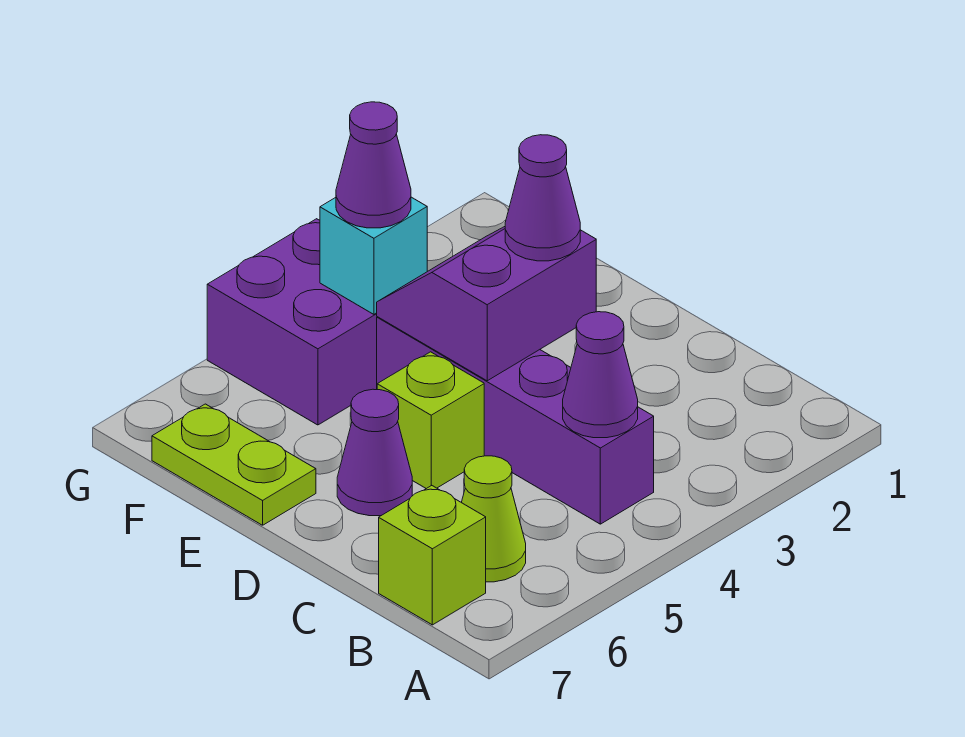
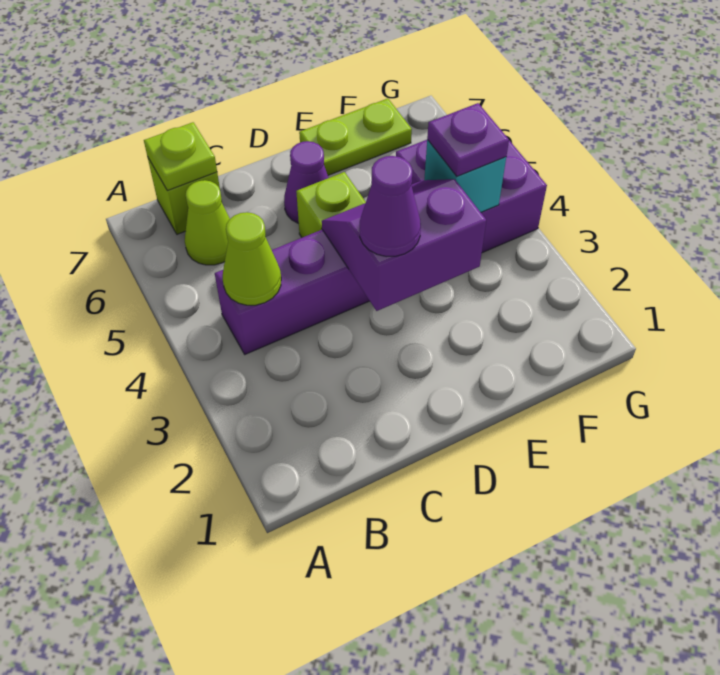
purple cone B4 level 2 -> lime cone B4 level 2
none -> lime plate B7 level 2
purple slope D3:E4 level 2 top D -> purple slope D3:E4 level 2 top 3
purple cone F4 level 3 -> purple plate F4 level 3

